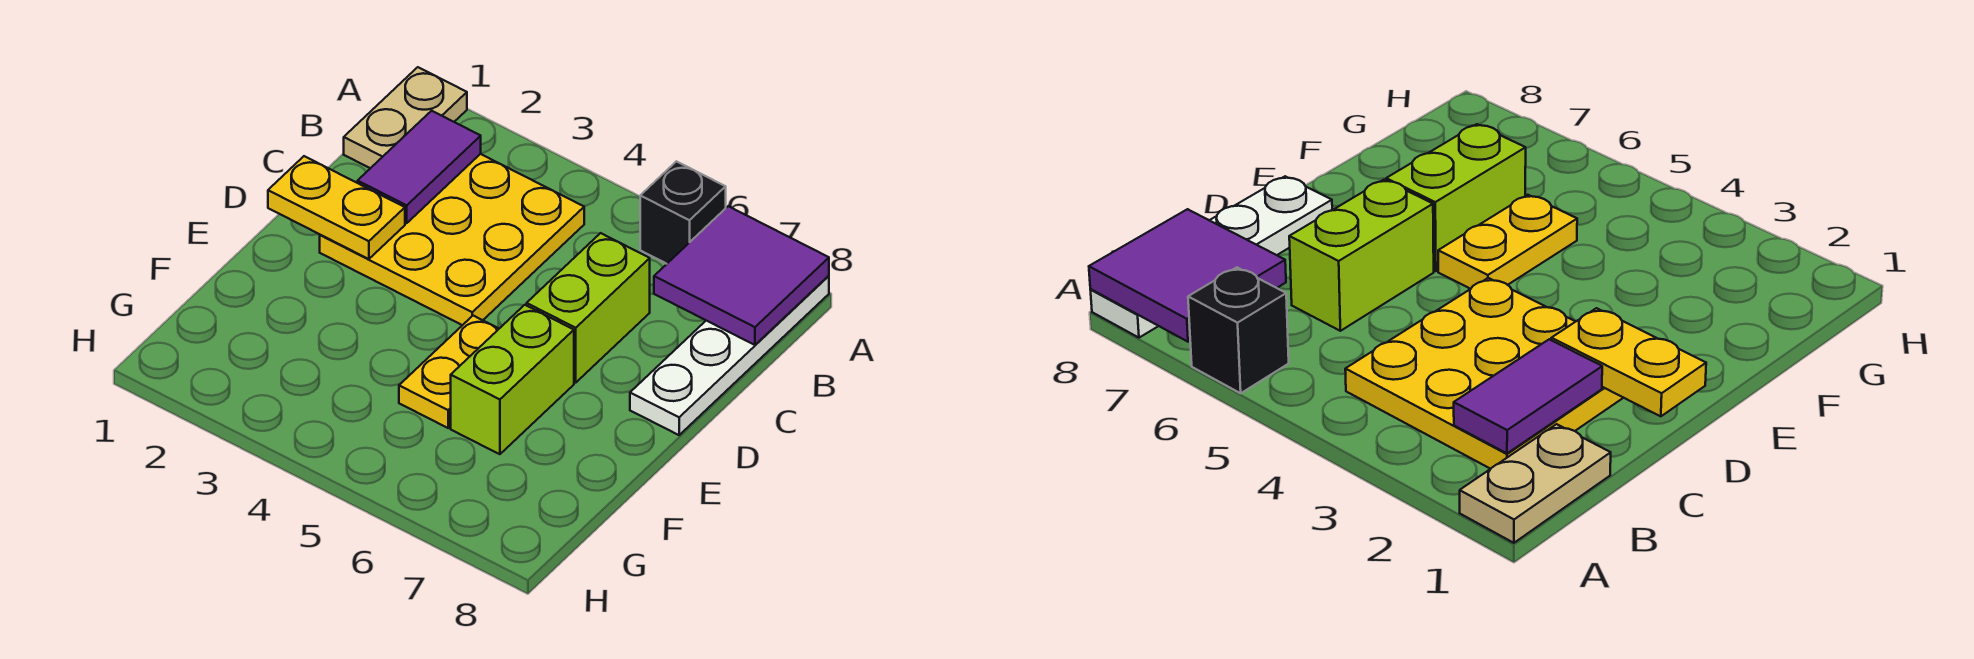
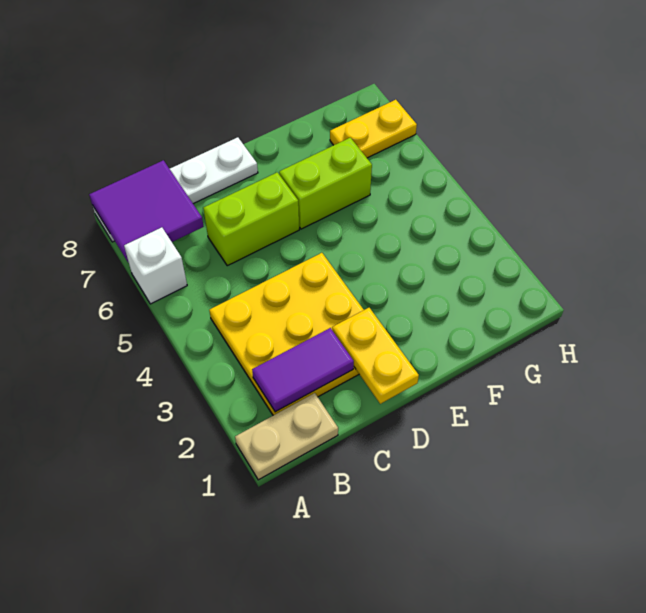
black brick A6 level 1 -> white brick A6 level 1
yellow plate E5:F5 level 1 -> yellow plate G7:H7 level 1

